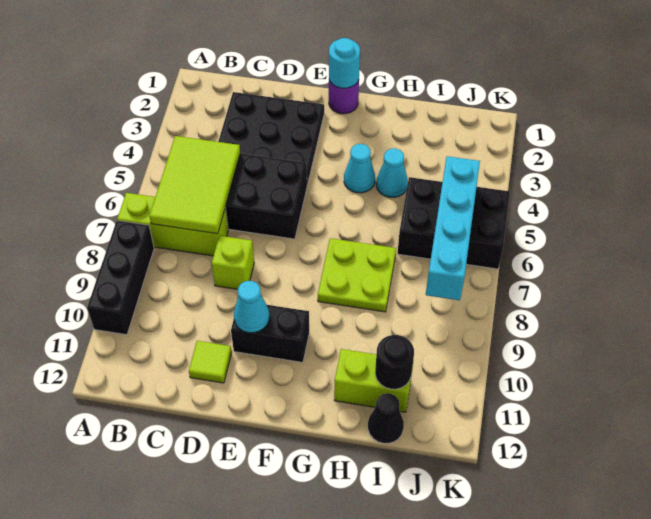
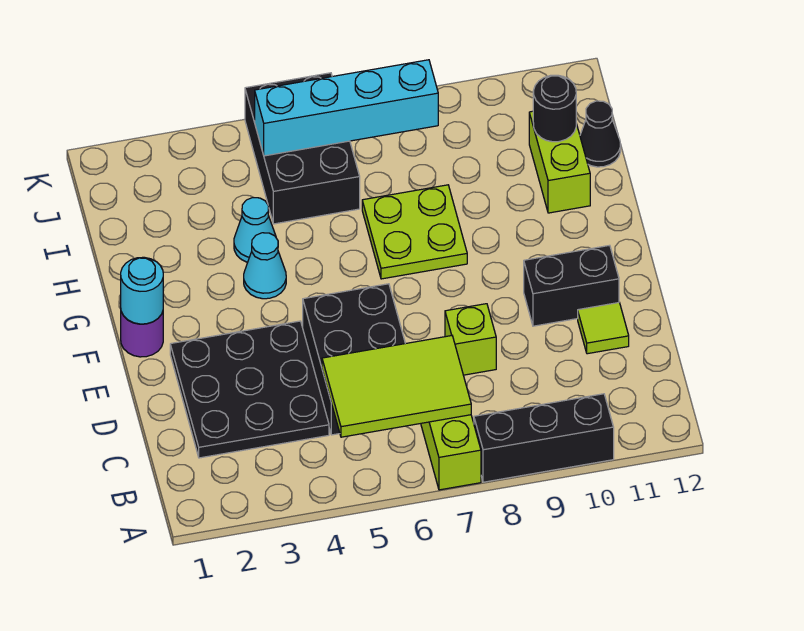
black brick E10:F10 level 1 -> black brick E10:E11 level 1
cyan cone E10 level 2 -> none

